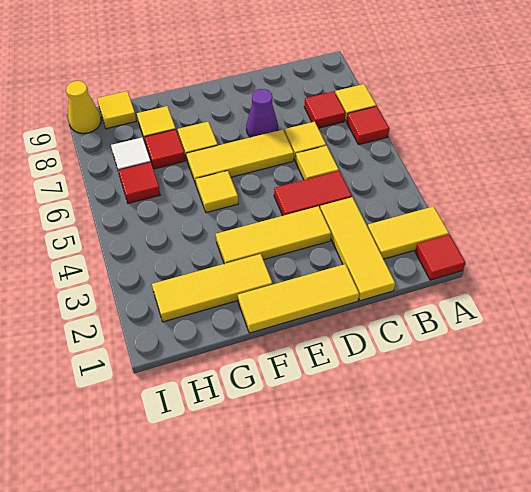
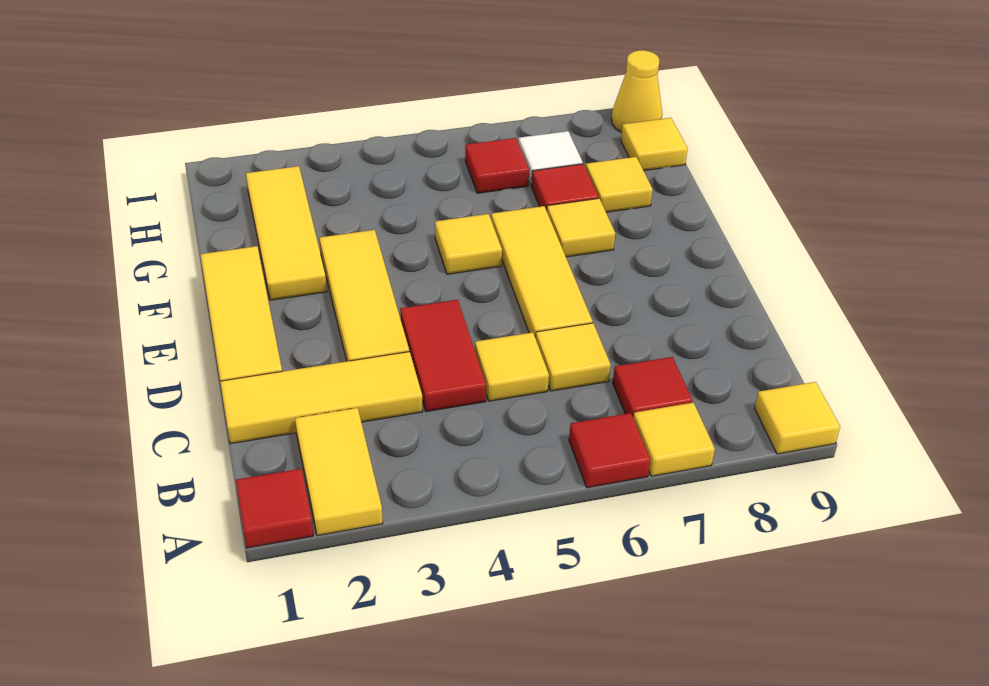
none -> yellow tile A9 level 1
purple cone D7 level 1 -> none

